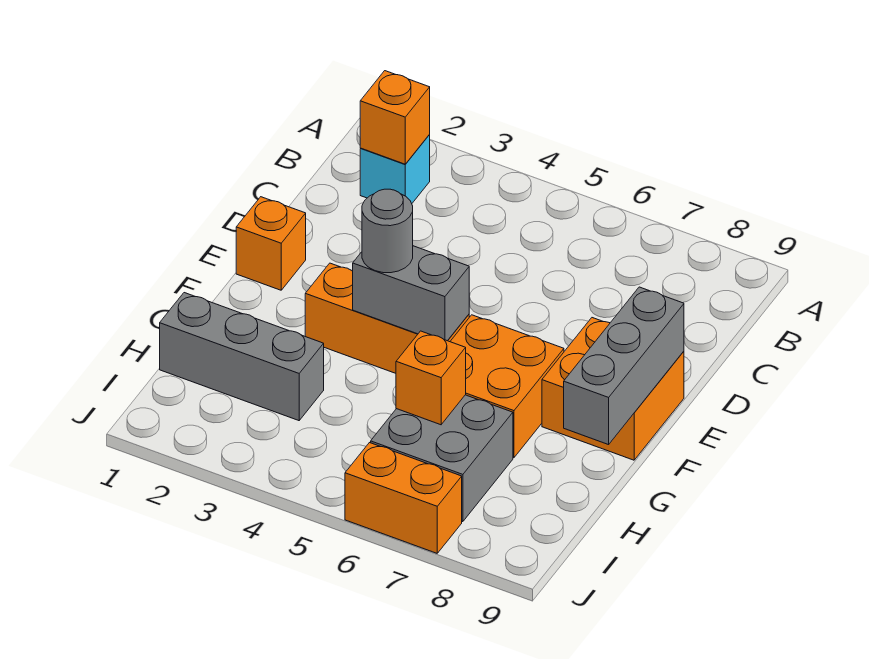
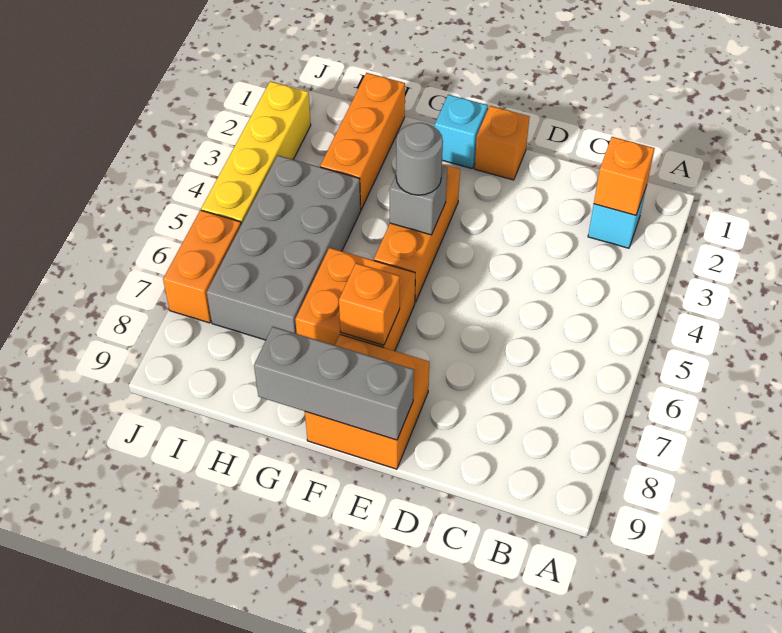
none -> cyan brick F1 level 1
grey brick F4:F5 level 2 -> grey brick F4 level 2
grey brick H1:H3 level 1 -> orange brick H1:H3 level 1
grey brick H6:I7 level 1 -> grey brick H4:I7 level 1
orange brick H6 level 2 -> orange brick F7 level 2
none -> yellow brick J2:J5 level 1

